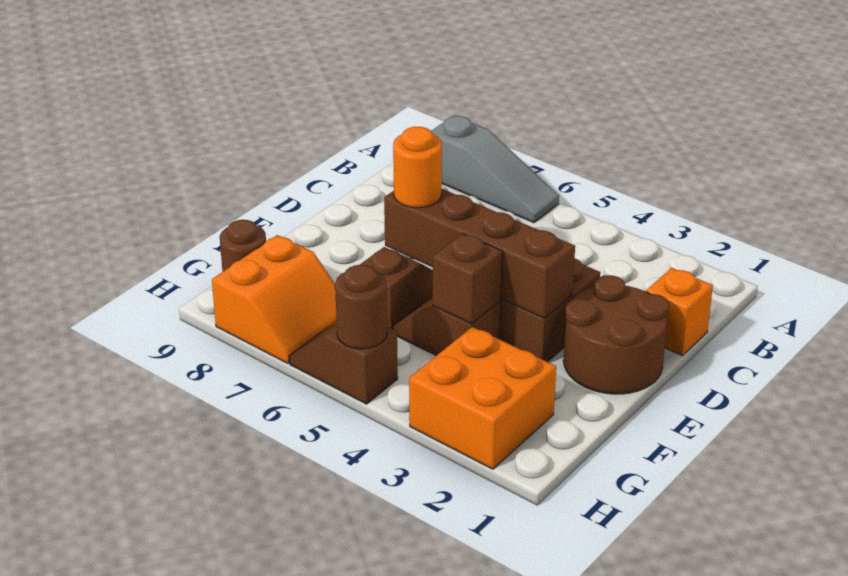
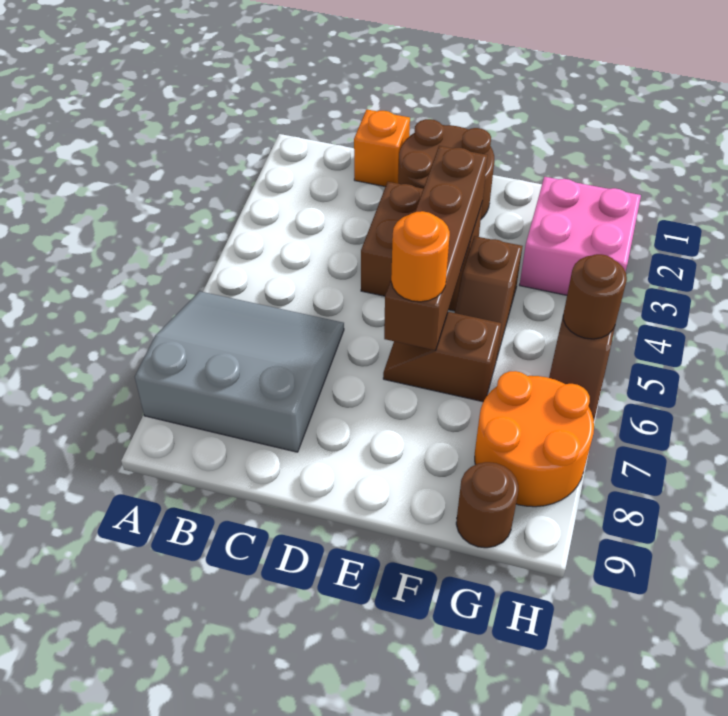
grey slope A6:A8 level 1 top 8 -> grey slope A6:C8 level 1 top 8
brown brick F4 level 2 -> none
orange brick G2:H3 level 1 -> pink brick G2:H3 level 1
orange slope G7:H8 level 1 top 8 -> orange round brick G7:H8 level 1

